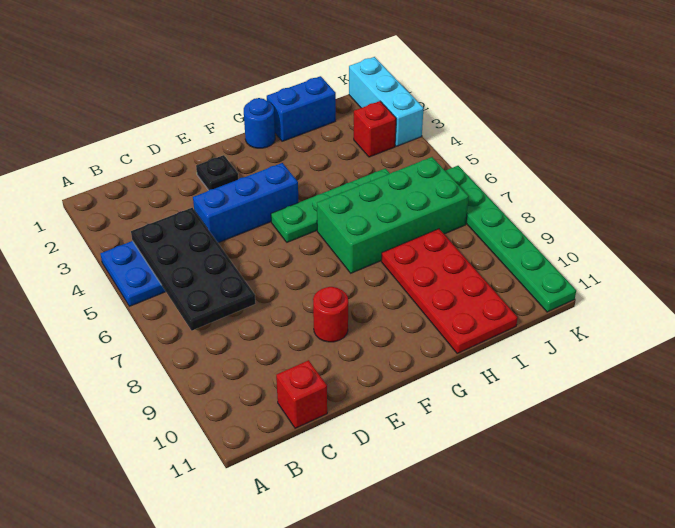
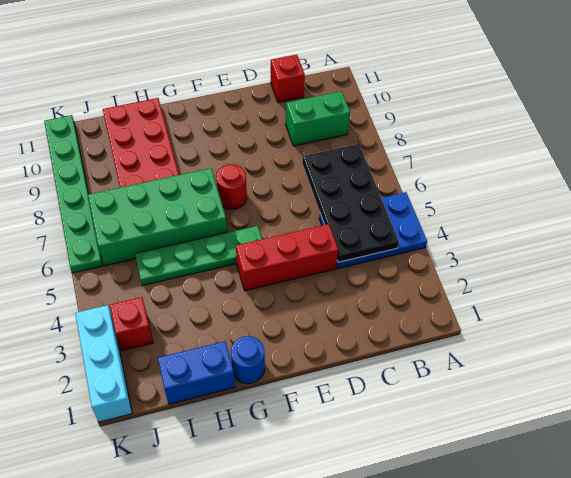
none -> green brick B9:C9 level 1
blue brick D4:F4 level 1 -> red brick D4:F4 level 1
black plate E2 level 1 -> none
red round brick E9 level 1 -> red round brick F7 level 1

